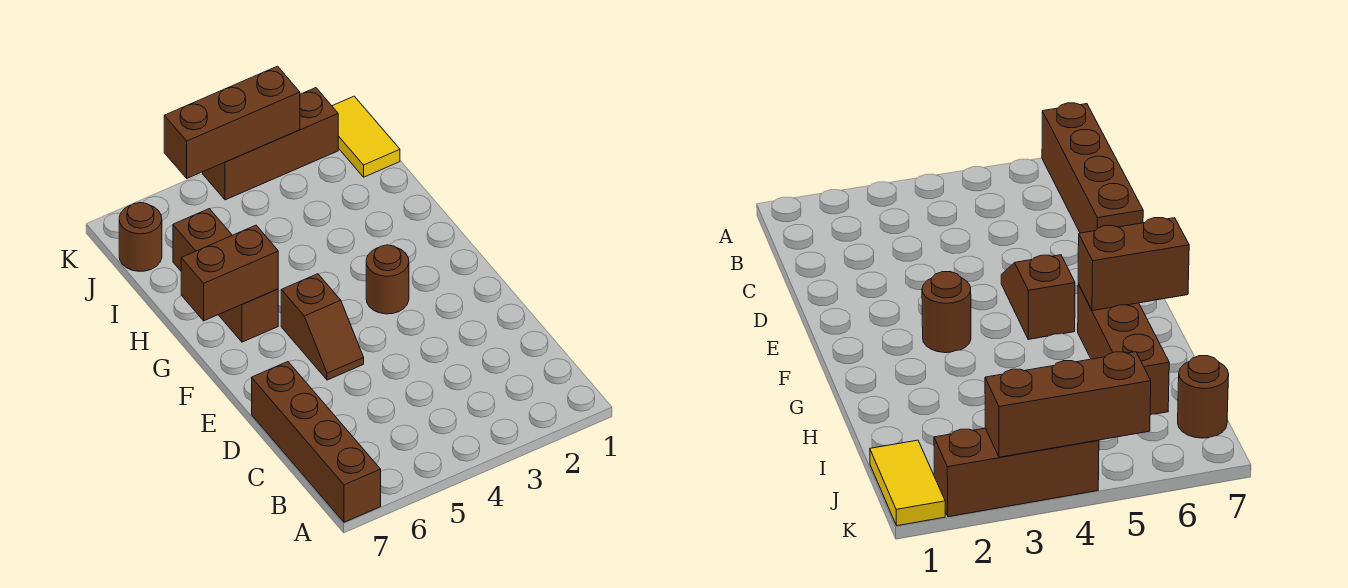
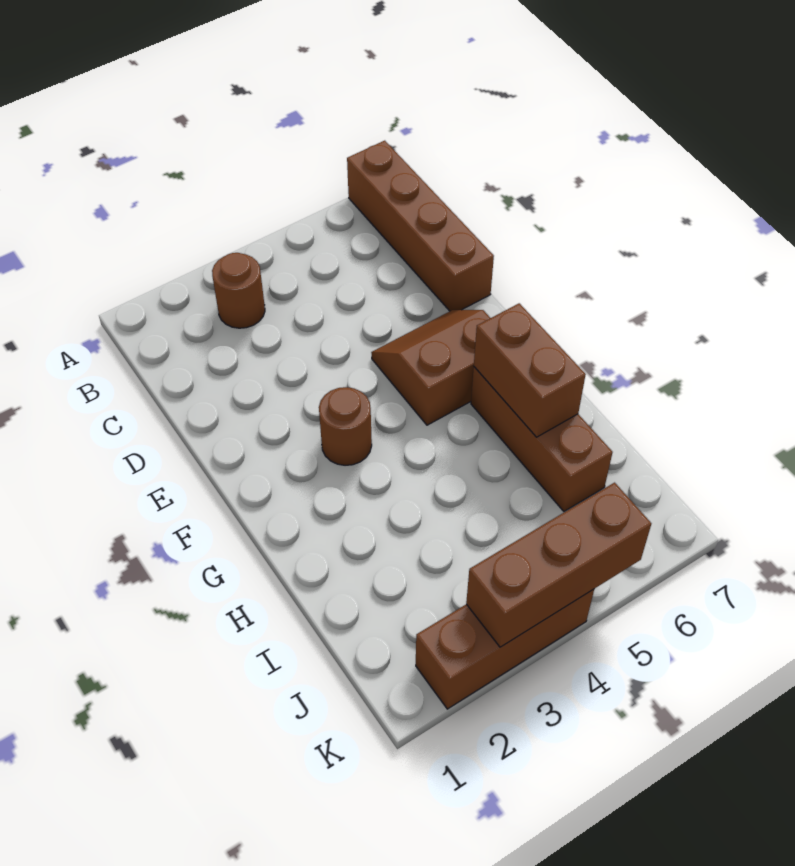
brown slope E5:F5 level 1 top F -> brown slope E5:F6 level 1 top F
brown brick G6:G7 level 2 -> brown brick G6:H6 level 2
yellow tile J1:K1 level 1 -> none
brown round brick J7 level 1 -> brown round brick B3 level 1

